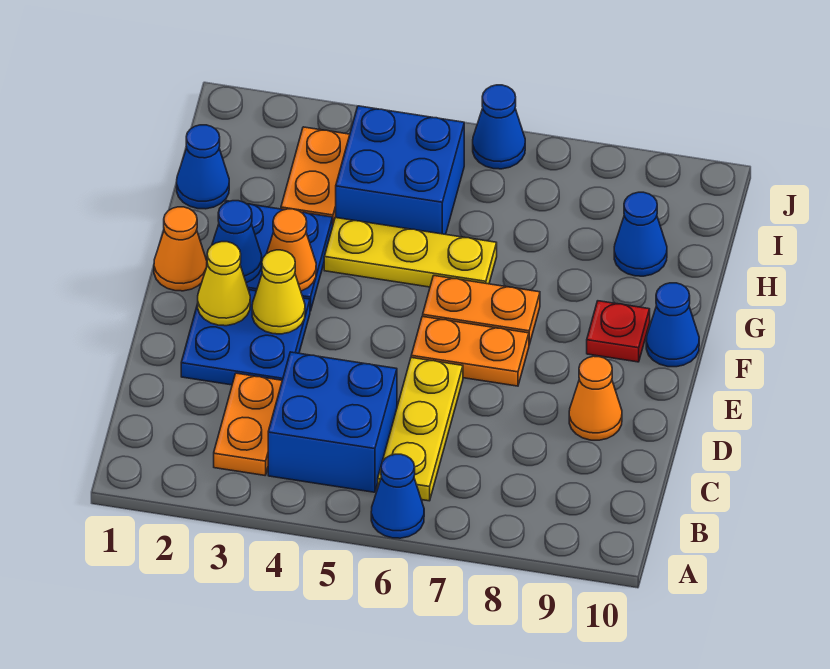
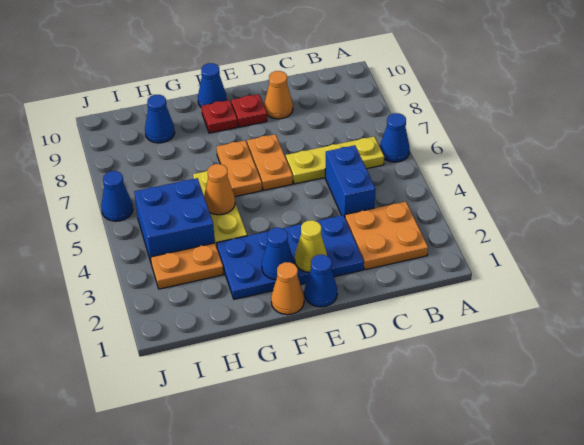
orange plate B3:C3 level 1 -> orange plate B2:C3 level 1
blue brick B4:C5 level 1 -> blue brick C4:C5 level 1
yellow cone E3 level 2 -> none
none -> red plate E9 level 1
orange cone F3 level 2 -> orange cone G5 level 2
blue cone H1 level 1 -> blue cone E1 level 1

